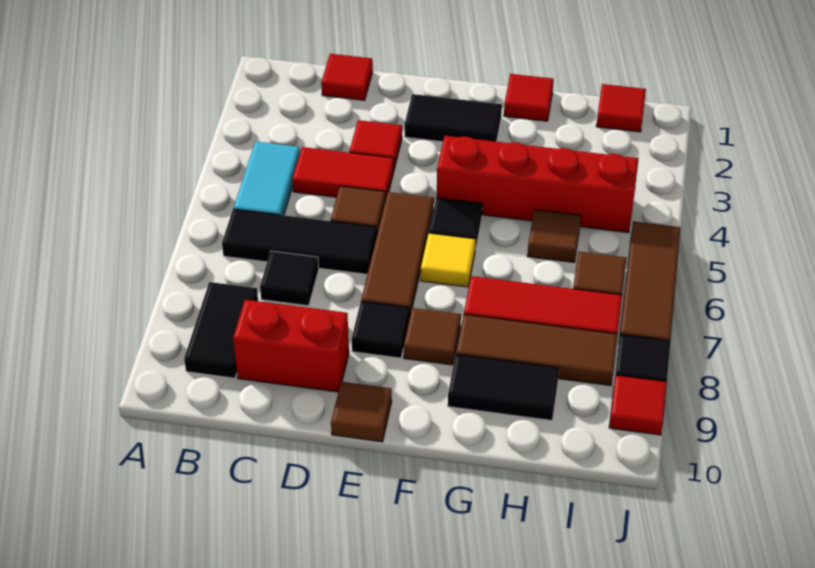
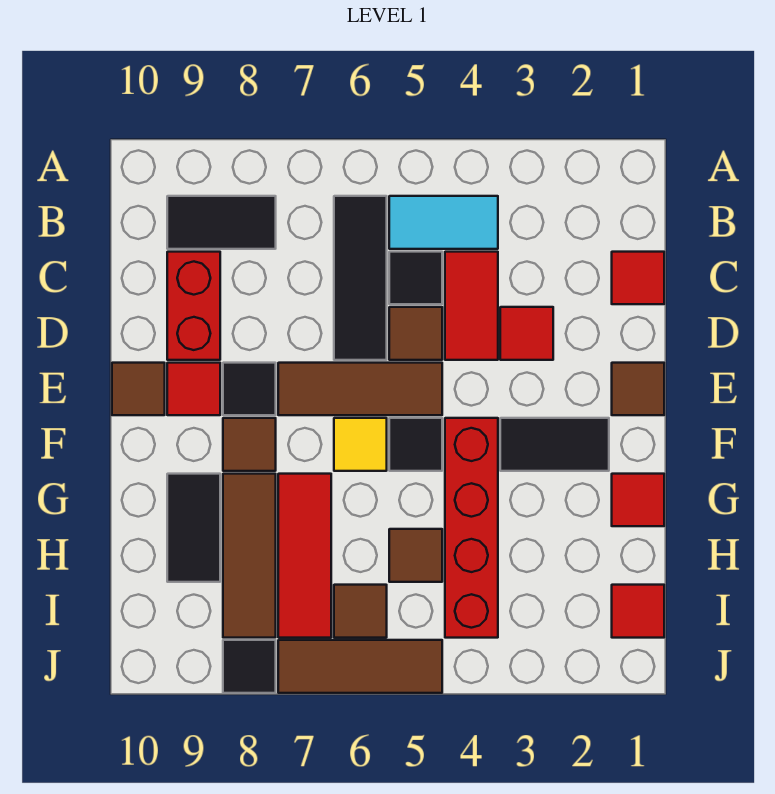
black tile C7 level 1 -> black tile C5 level 1
none -> brown tile E1 level 1
black tile E2:F2 level 1 -> black tile F2:F3 level 1
red tile J9 level 1 -> red tile E9 level 1

